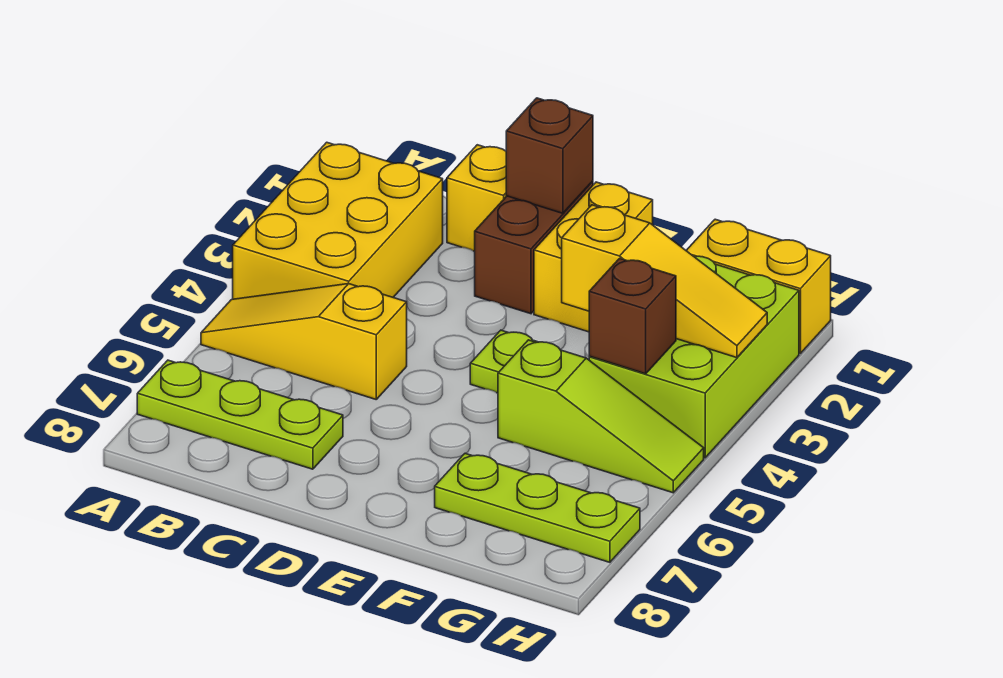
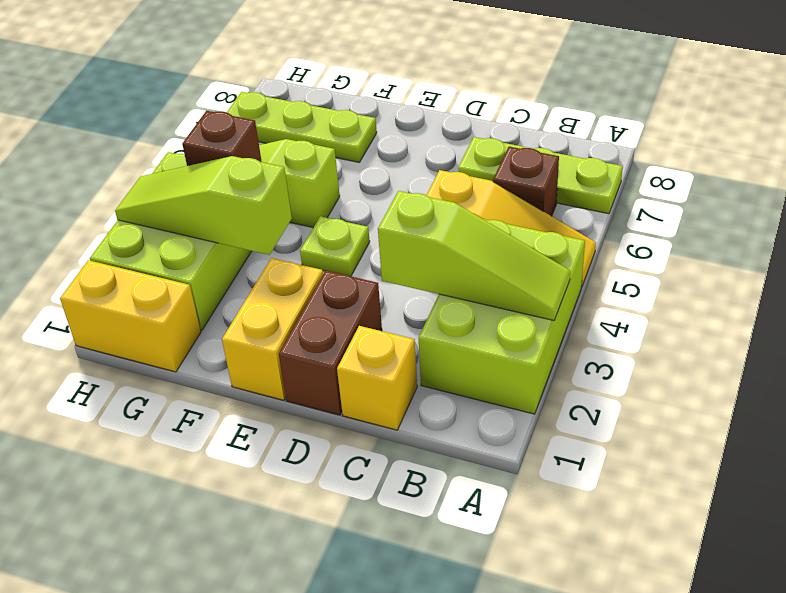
yellow brick A2:B4 level 1 -> lime brick A2:B4 level 1
none -> lime slope A3:C3 level 2 top C
brown brick D1 level 2 -> brown brick B6 level 1
yellow slope F3:H3 level 2 top F -> lime slope F3:H3 level 2 top F

